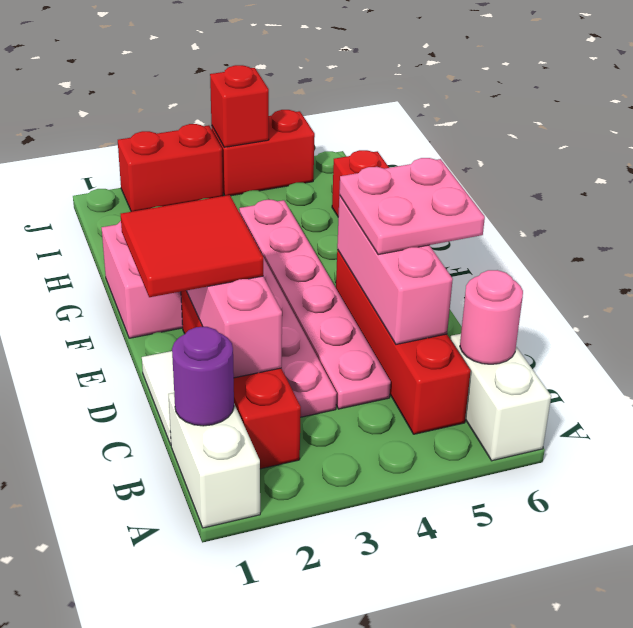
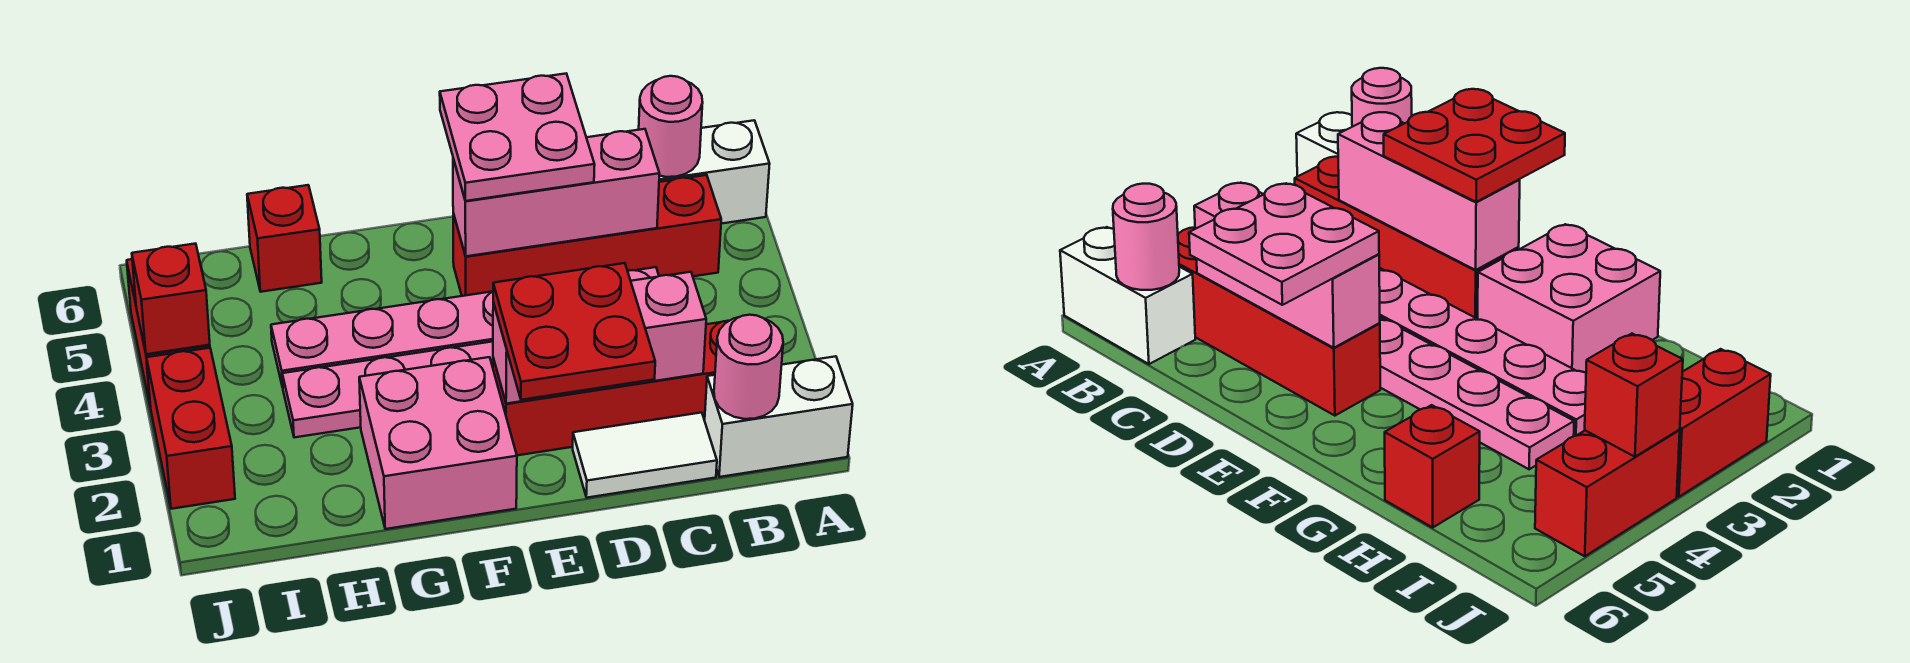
purple round brick B1 level 2 -> pink round brick B1 level 2
red tile D1:E2 level 3 -> red plate D1:E2 level 3

